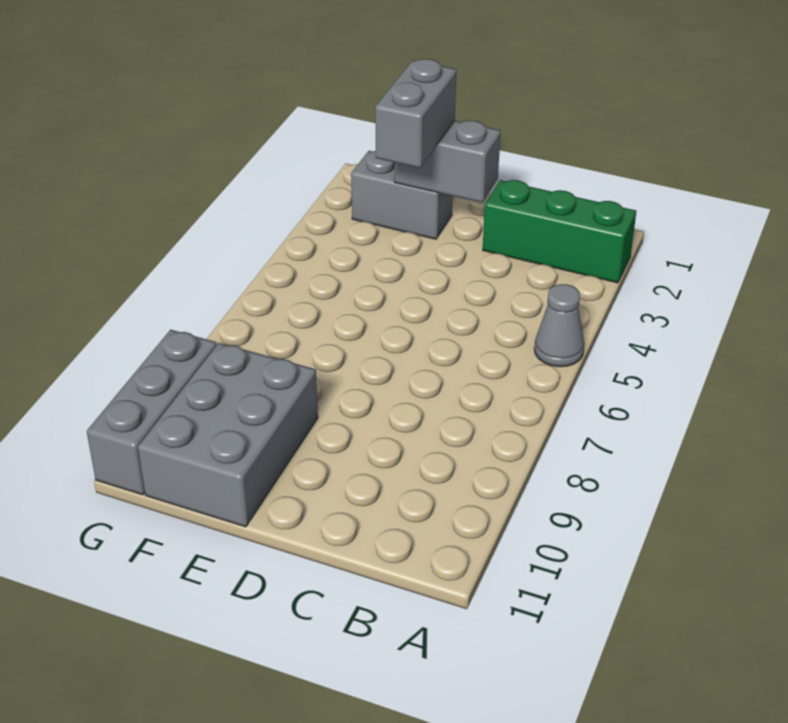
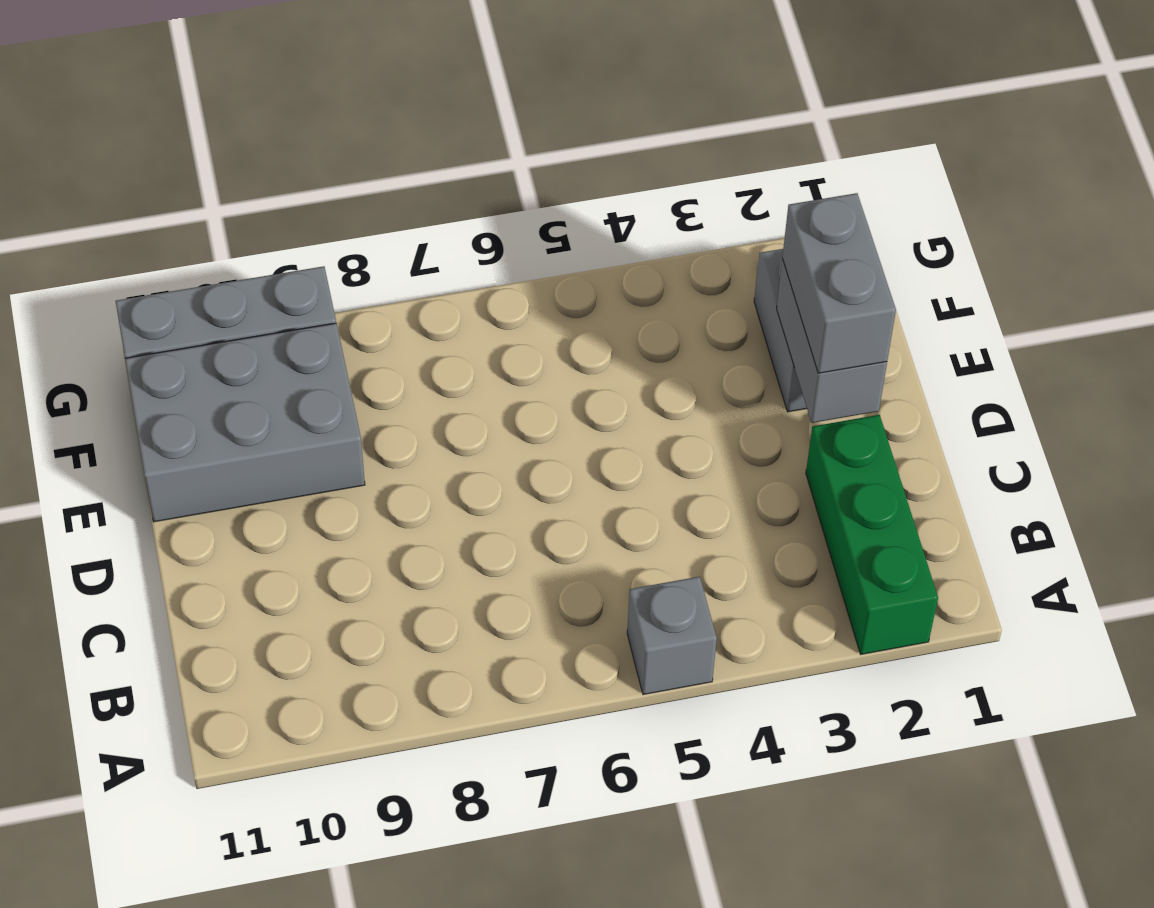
grey cone A5 level 1 -> grey brick A5 level 1
grey brick E2:E3 level 3 -> grey brick D2:E2 level 3

